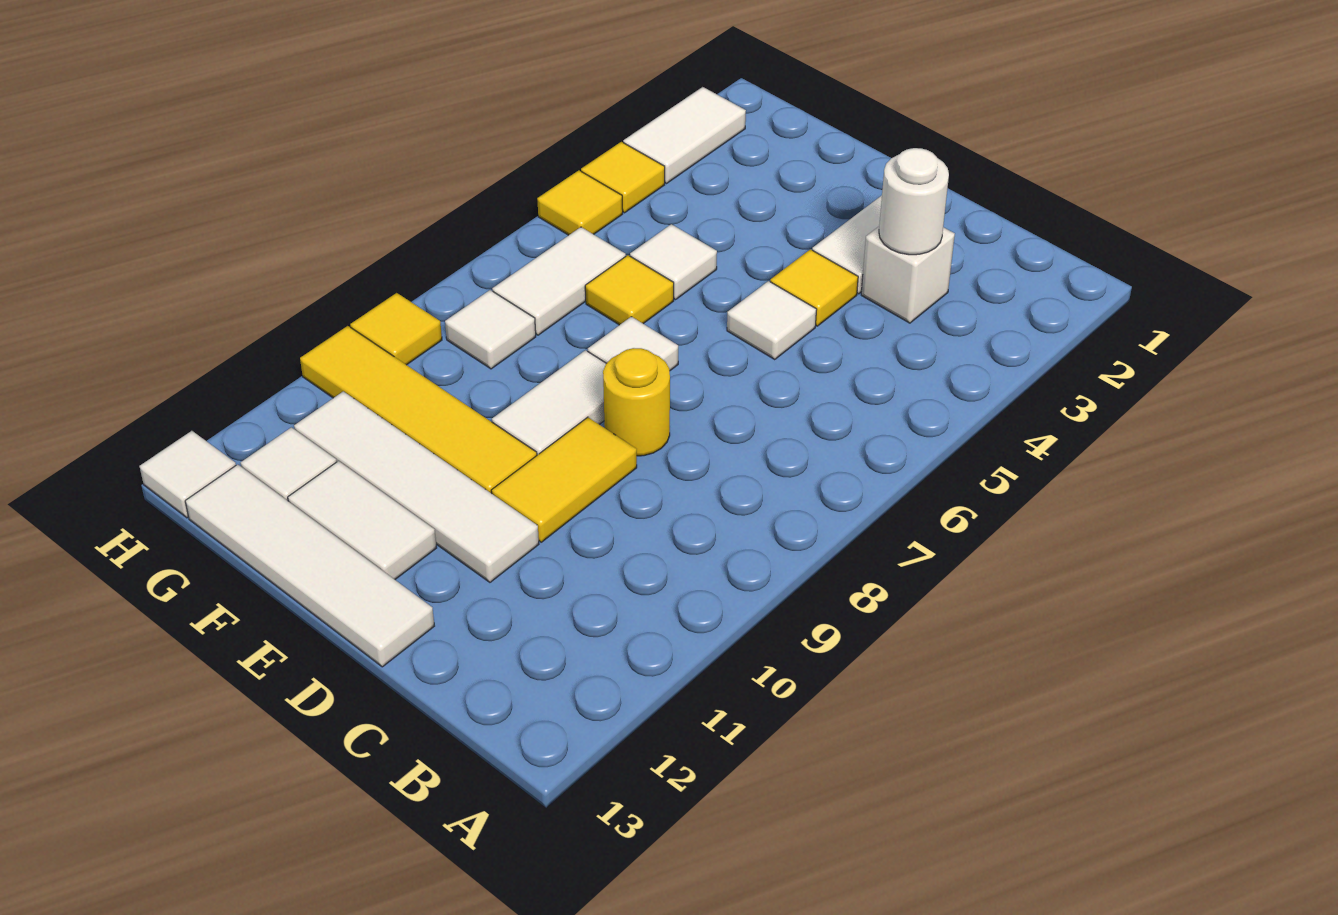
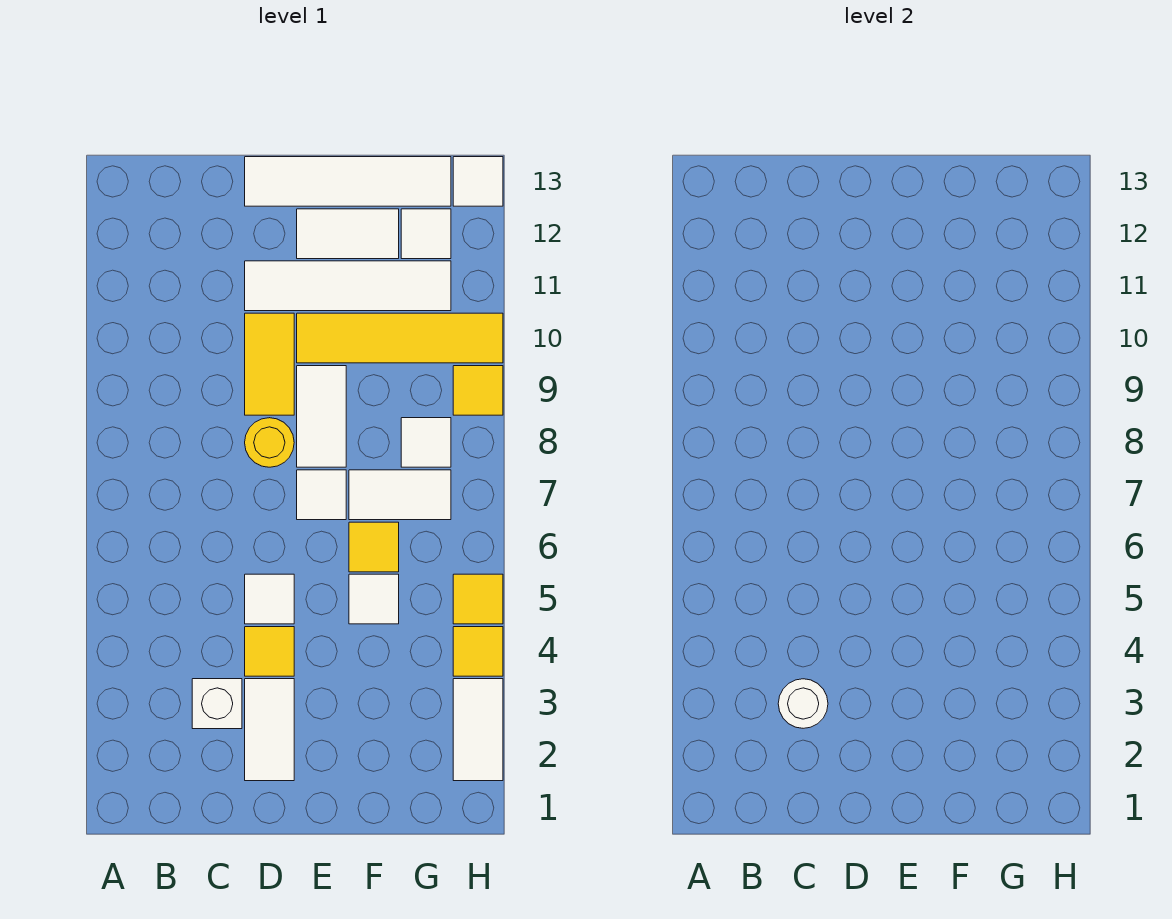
white tile G6:G7 level 1 -> white tile F7:G7 level 1

